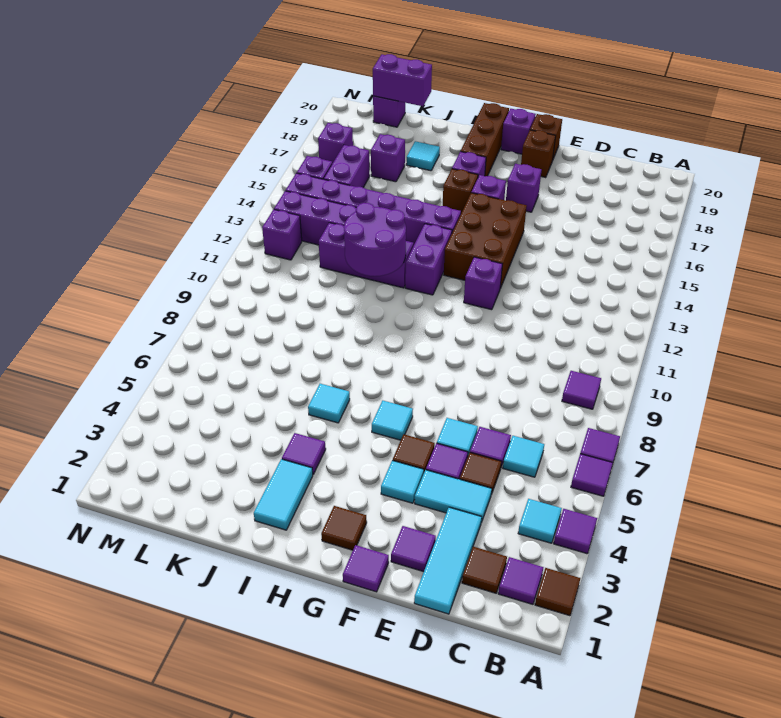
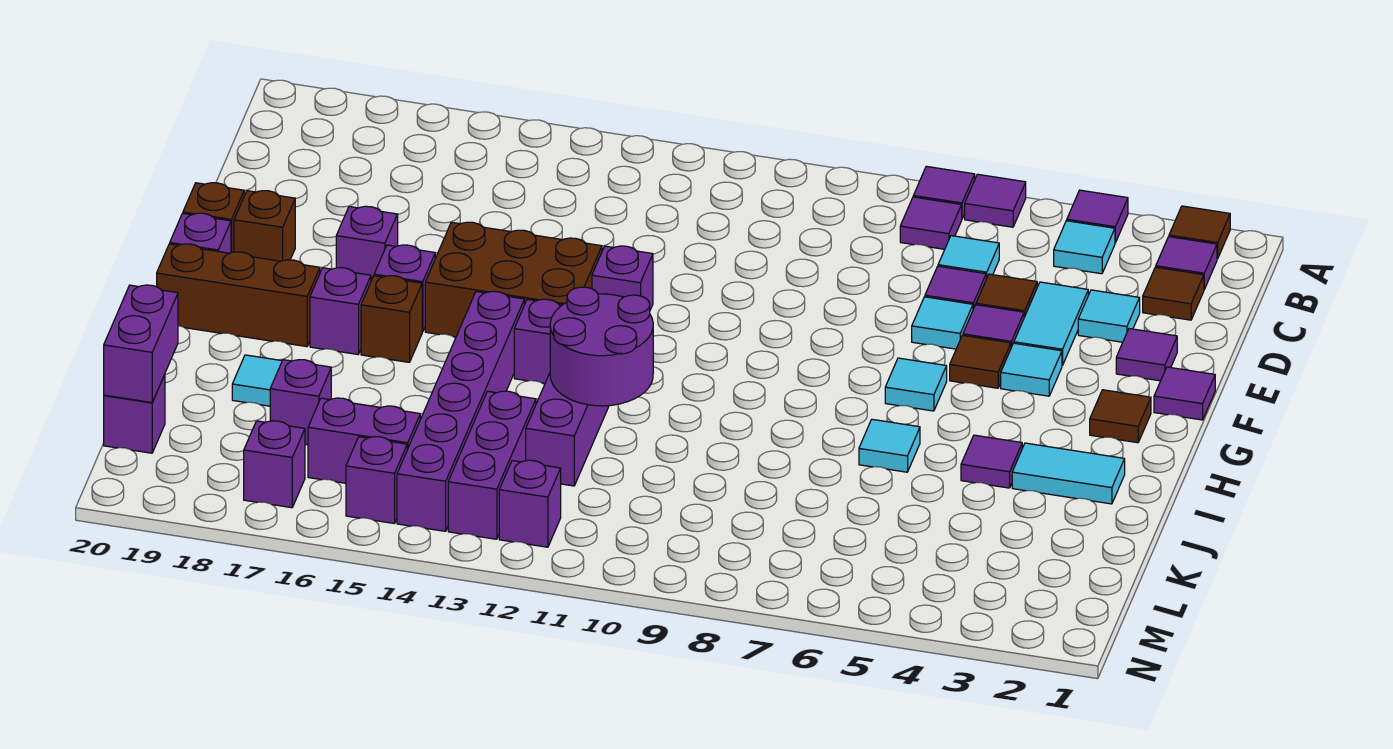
purple tile B9 level 1 -> purple tile B7 level 1
cyan tile D1:D3 level 1 -> cyan tile D3 level 1

